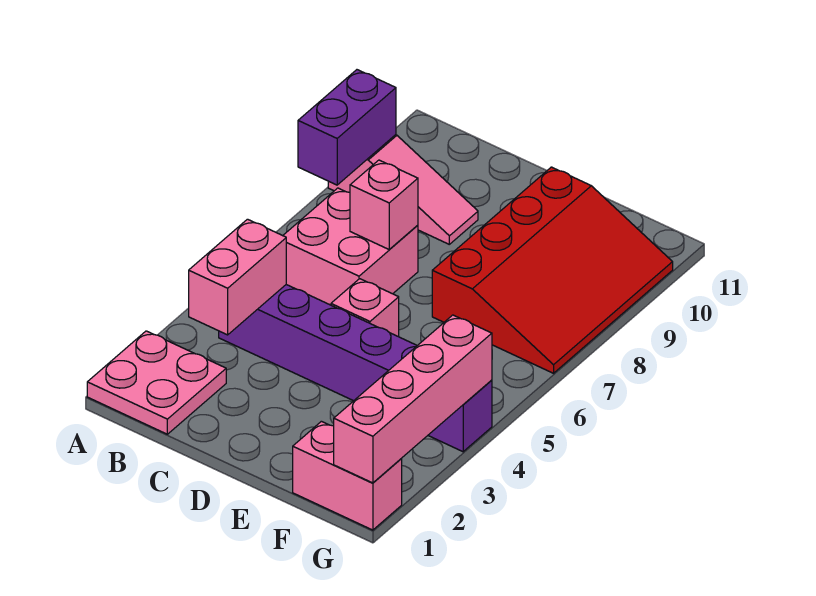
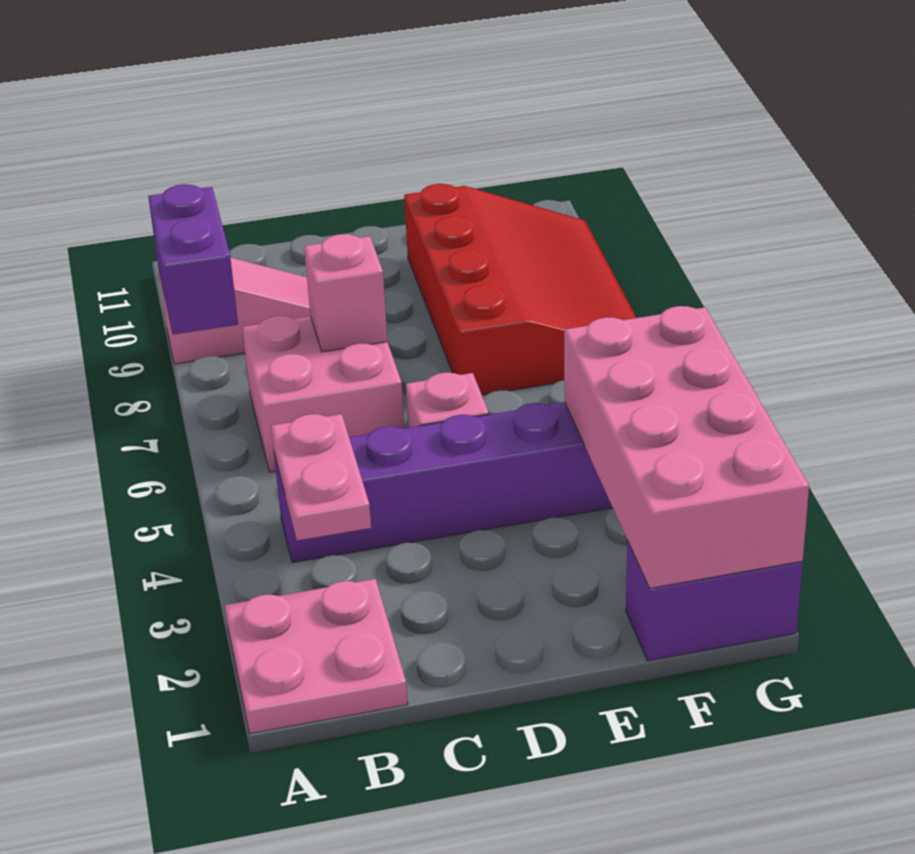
pink brick B3:B4 level 2 -> pink plate B3:B4 level 2
pink brick F1:G1 level 1 -> purple brick F1:G1 level 1
pink brick G1:G4 level 2 -> pink brick F1:G4 level 2

